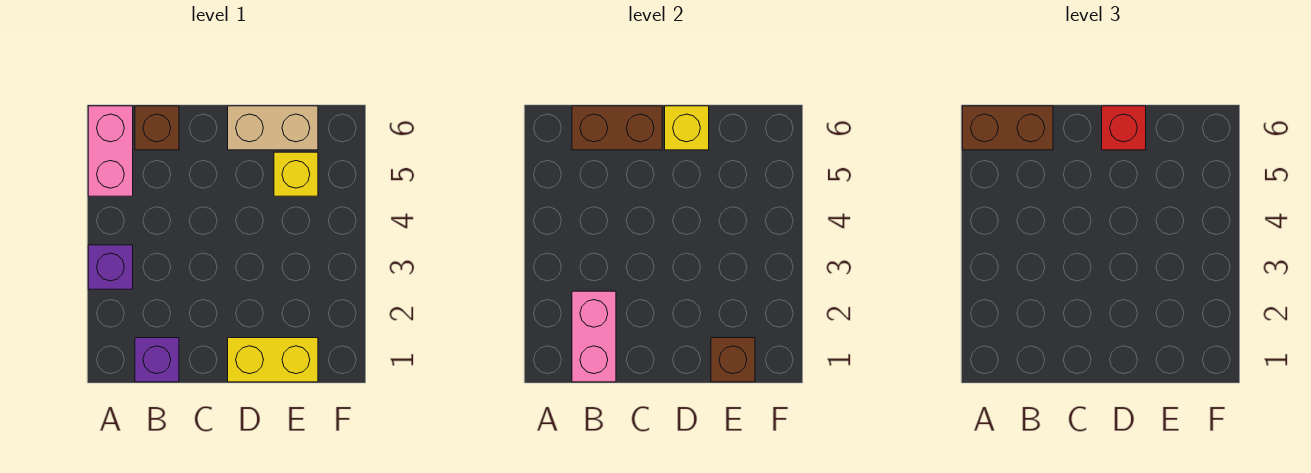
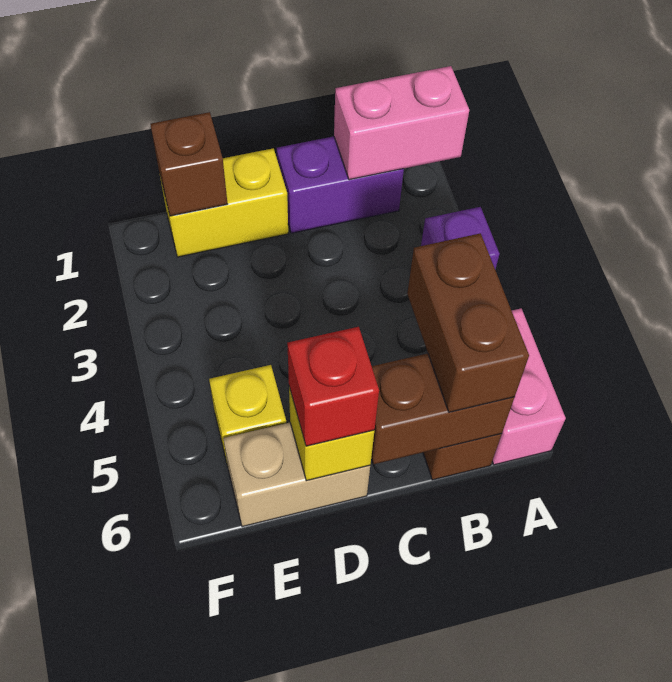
brown brick A6:B6 level 3 -> brown brick B5:B6 level 3
purple brick B1 level 1 -> purple brick B1:C1 level 1
pink brick B1:B2 level 2 -> pink brick A1:B1 level 2

